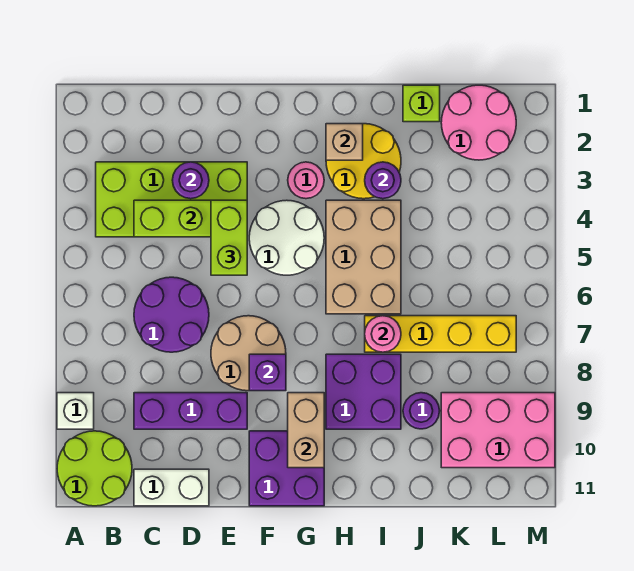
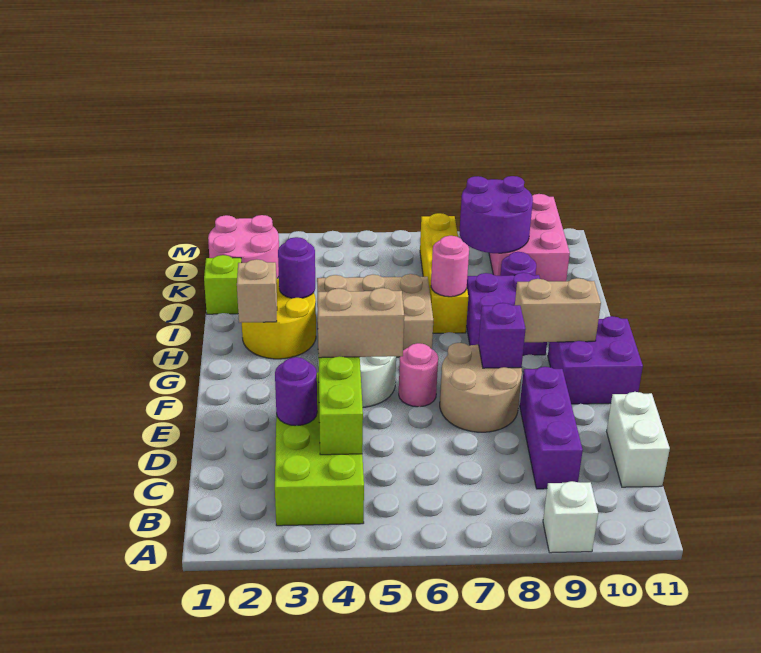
lime round brick A10:B11 level 1 -> none
purple round brick C6:D7 level 1 -> purple round brick K8:L9 level 2
lime brick E4:E5 level 3 -> tan brick E4:E5 level 3
pink round brick G3 level 1 -> pink round brick F6 level 1

